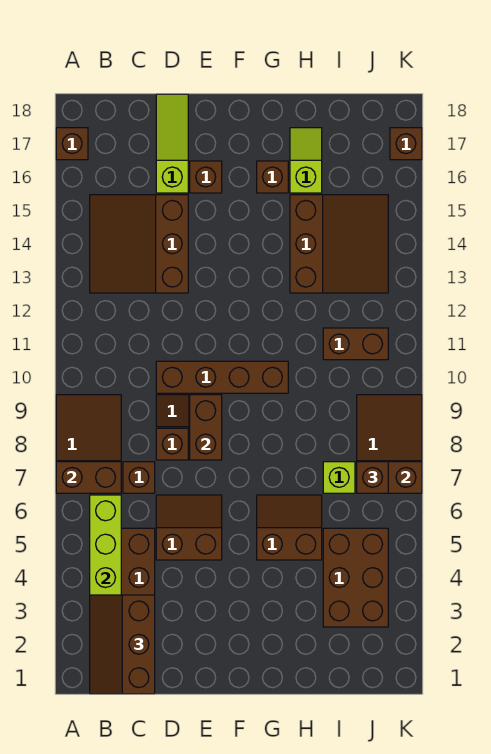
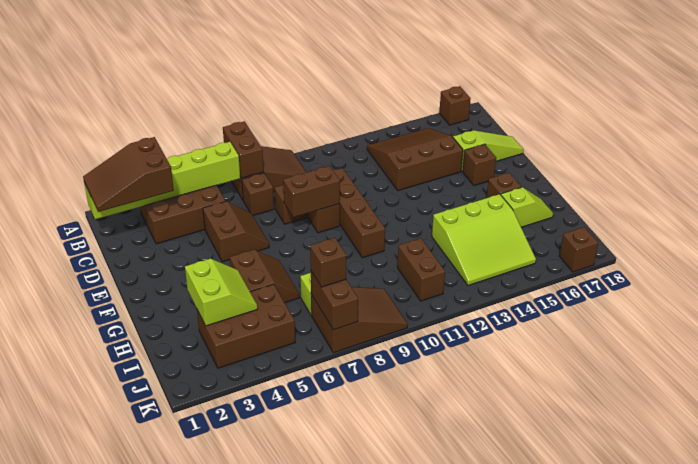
brown slope B1:C3 level 3 top C -> brown slope B1:C3 level 3 top 3
none -> lime slope H3:I4 level 2 top 3
brown slope H13:J15 level 1 top H -> lime slope H13:J15 level 1 top H

